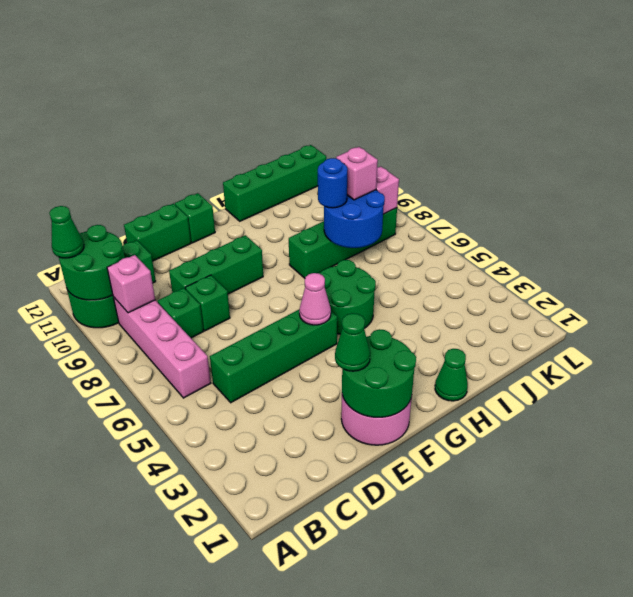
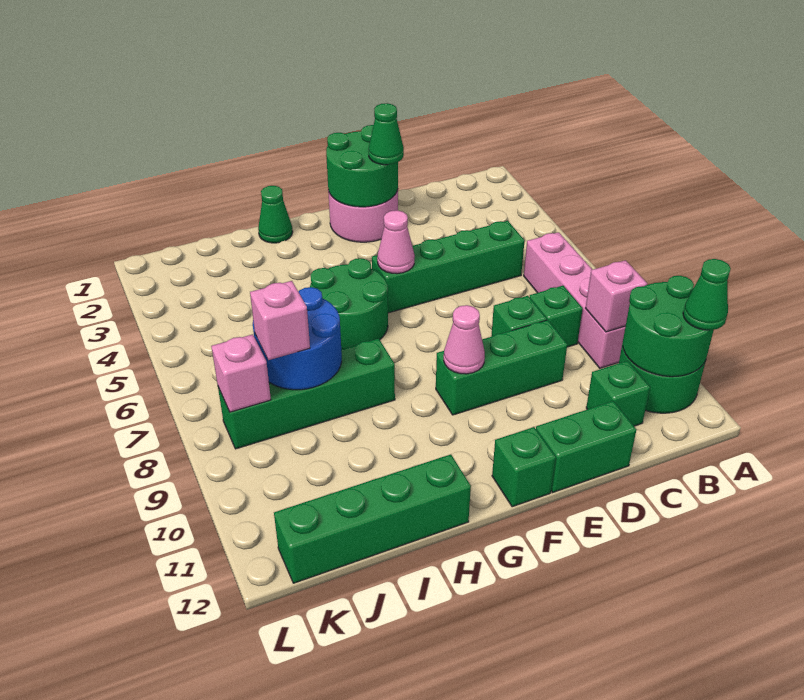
none -> pink cone F9 level 2
blue round brick I8 level 3 -> none

